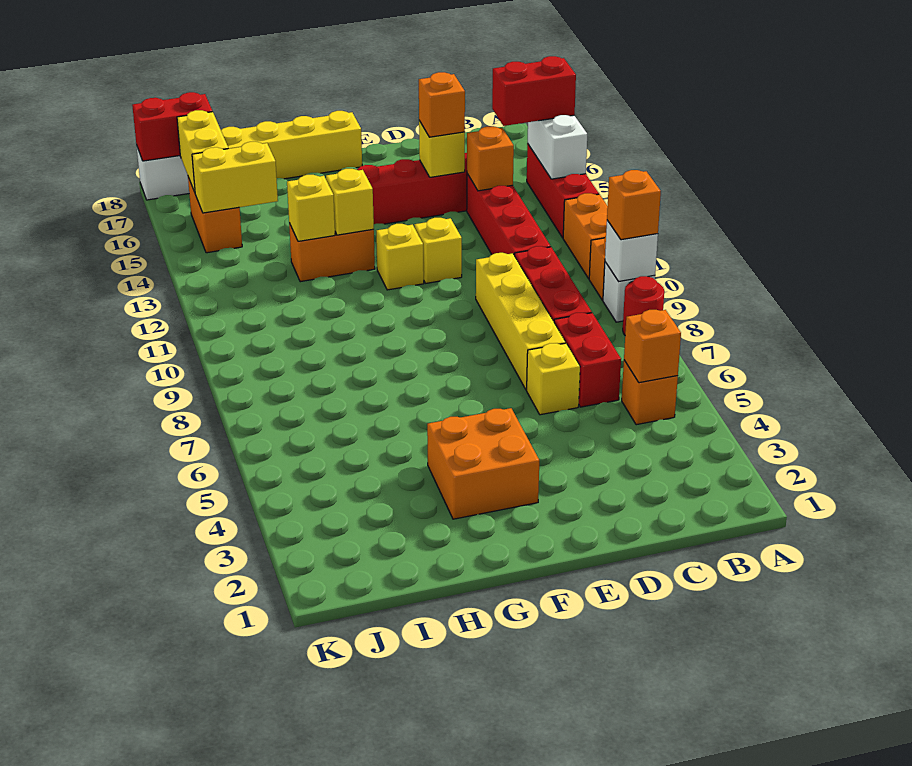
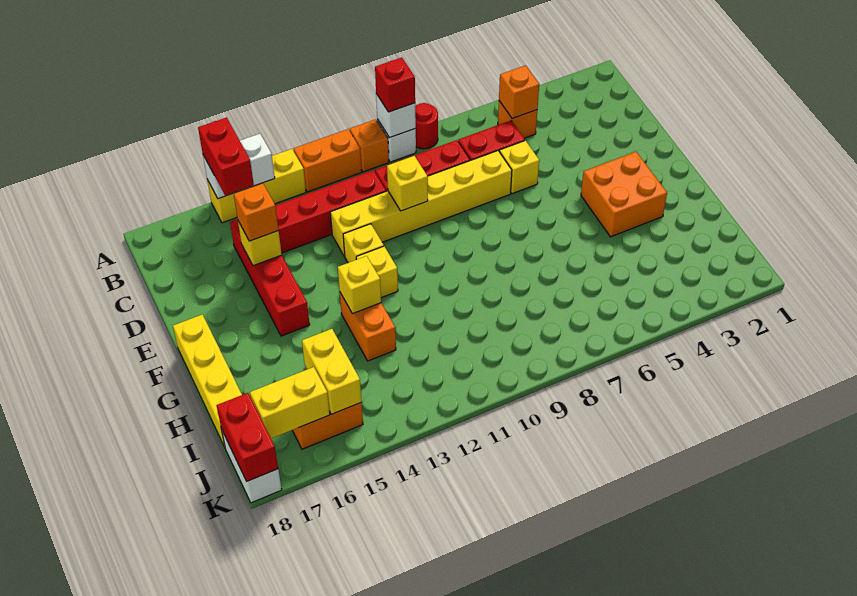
orange brick A9 level 3 -> red brick A9 level 3
red brick A13:A15 level 1 -> yellow brick A13:A15 level 1
orange brick C14 level 2 -> none
yellow brick D7:D10 level 1 -> yellow brick D7:D12 level 1
yellow brick H13 level 2 -> yellow brick D10 level 2

